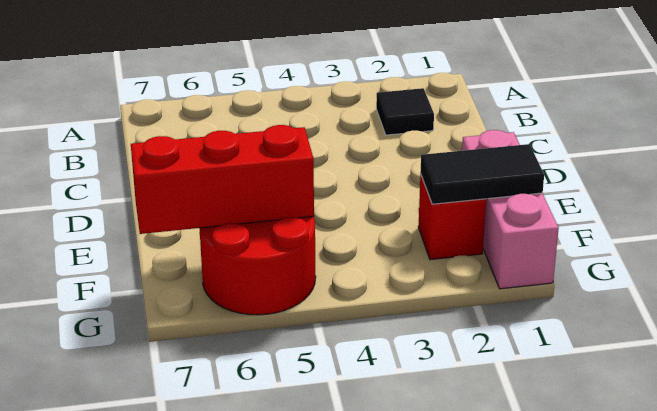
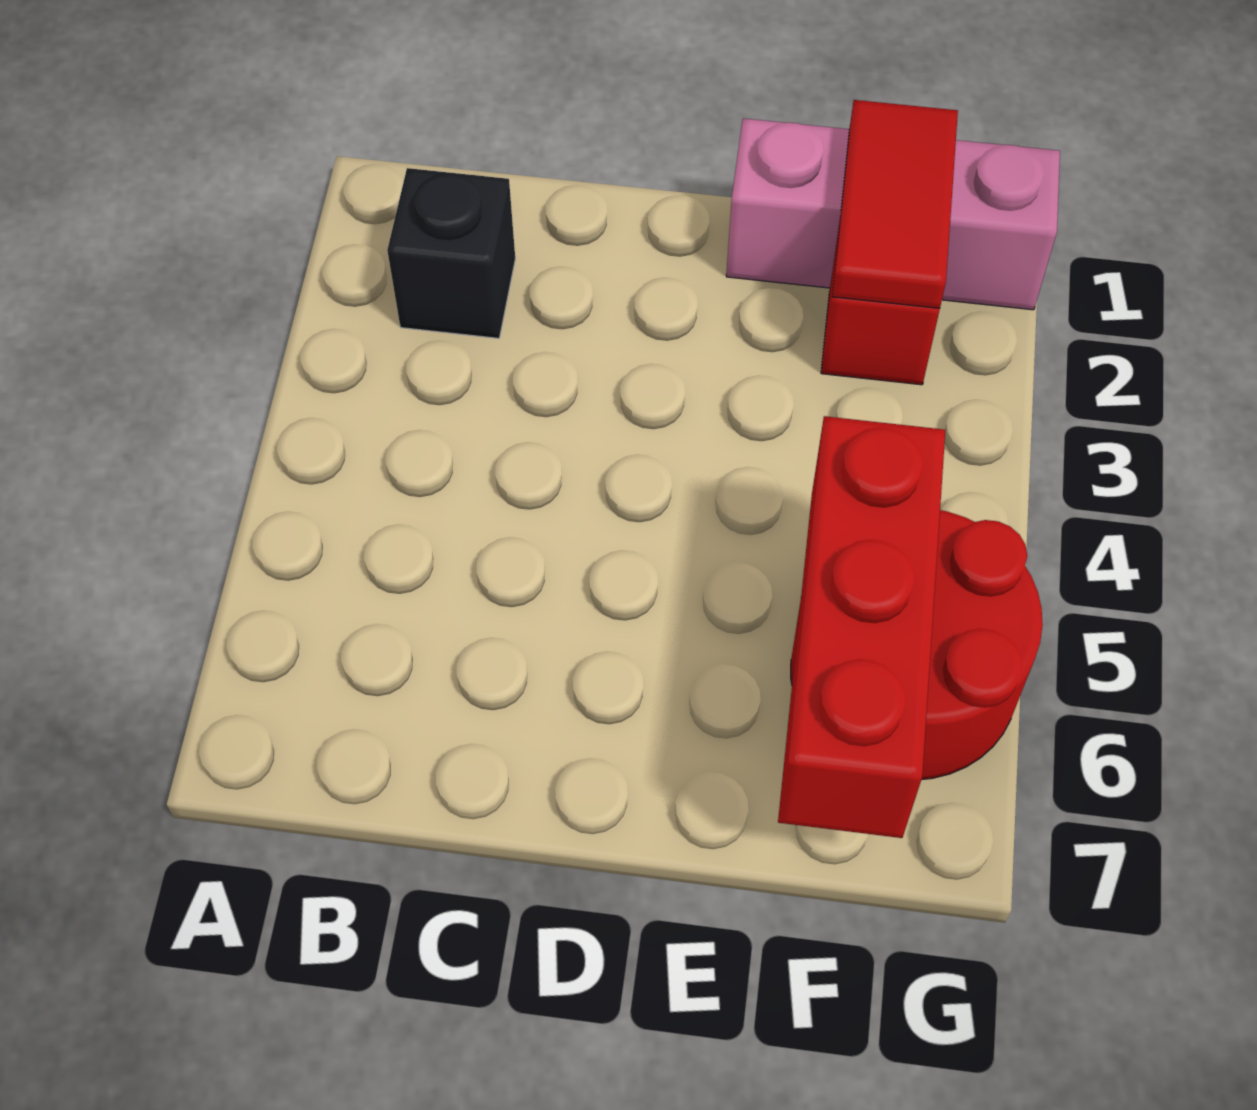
black tile B2 level 1 -> black brick B2 level 1
black tile F1:F2 level 2 -> red tile F1:F2 level 2

